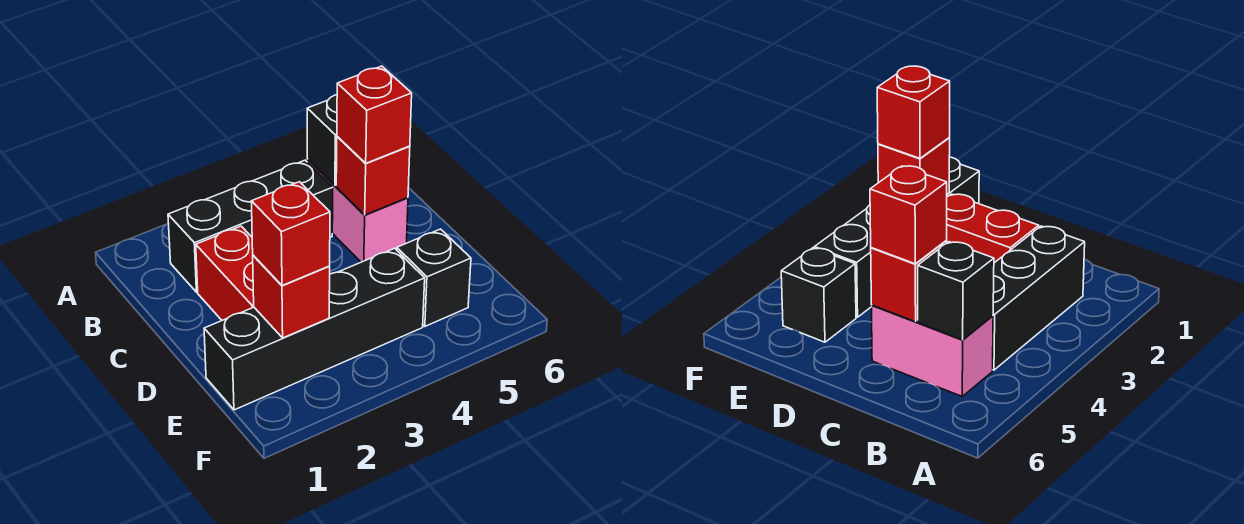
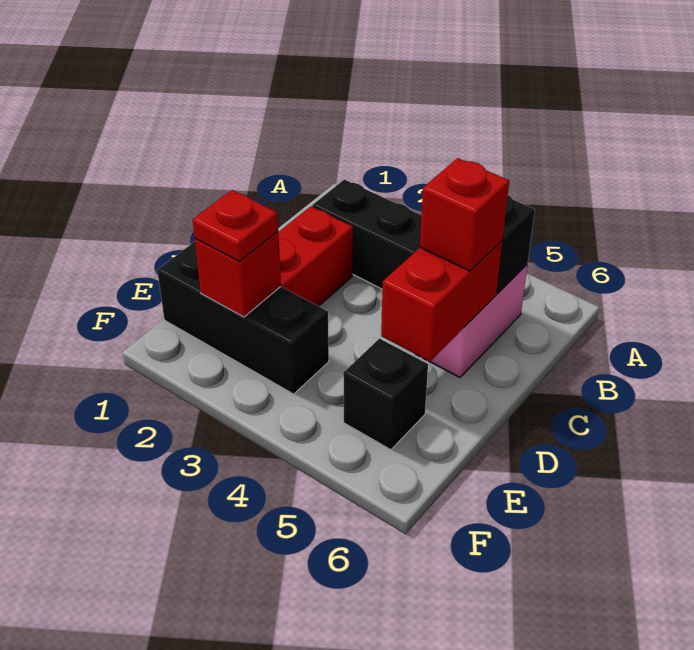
red brick C5 level 2 -> red brick C5:D5 level 2
black brick E1:E4 level 1 -> black brick E1:E3 level 1
red brick E2 level 3 -> red plate E2 level 3

